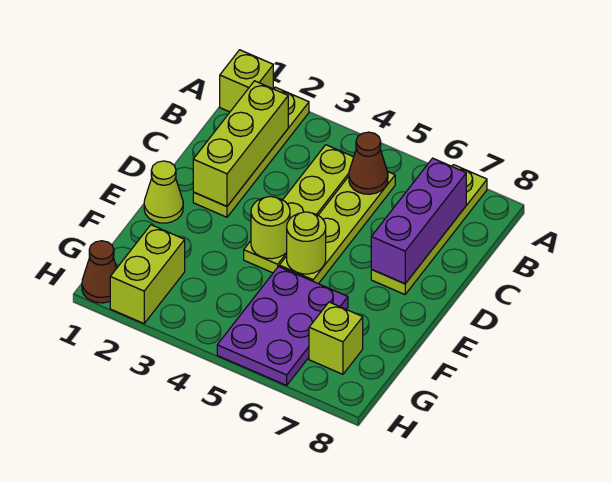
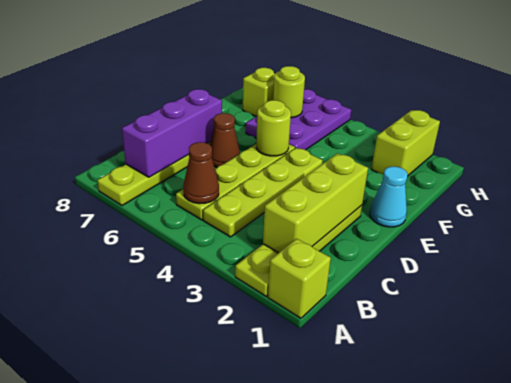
lime cone E1 level 1 -> cyan cone E1 level 1
lime round brick E4 level 2 -> lime round brick G6 level 2
brown cone H1 level 1 -> brown cone D6 level 1

